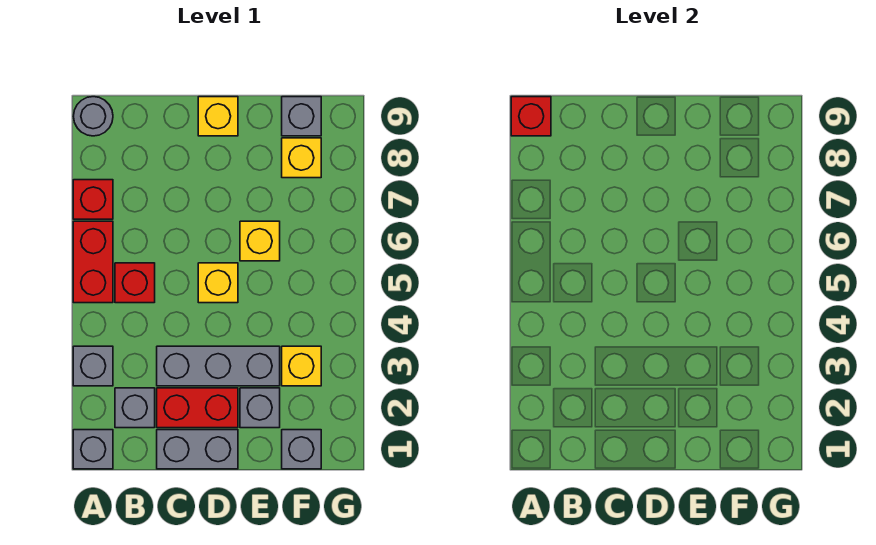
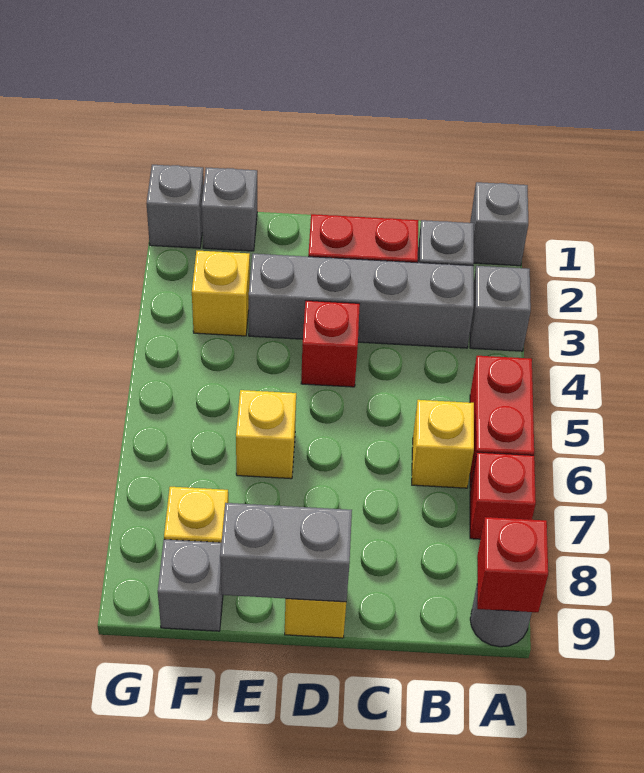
red brick B5 level 1 -> red brick D4 level 1
grey brick C1:D1 level 1 -> grey brick D9:E9 level 2
grey brick C3:E3 level 1 -> grey brick B3:E3 level 1
yellow brick D5 level 1 -> yellow brick B6 level 1
grey brick E2 level 1 -> grey brick G1 level 1

